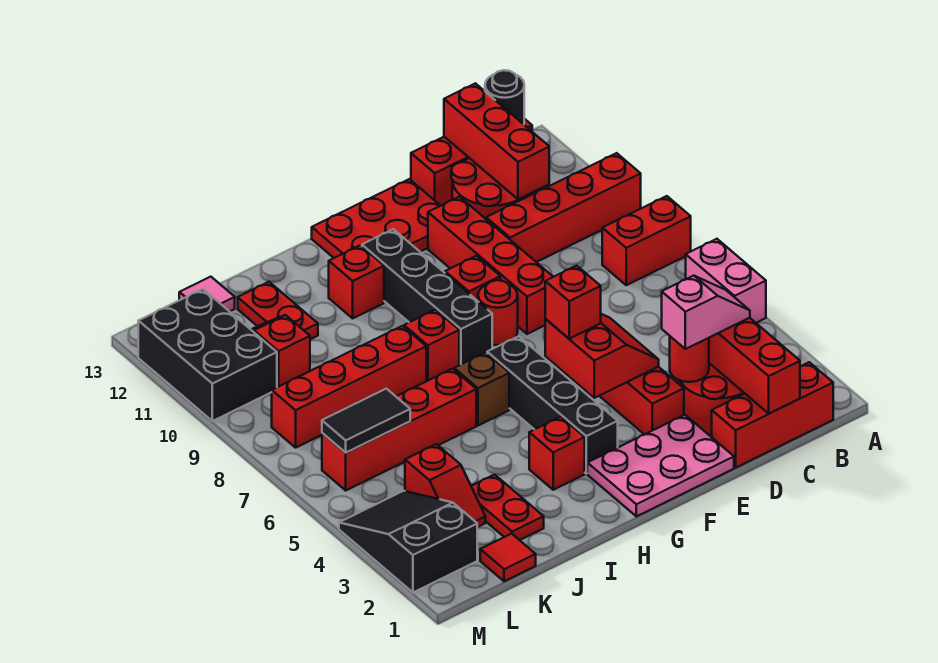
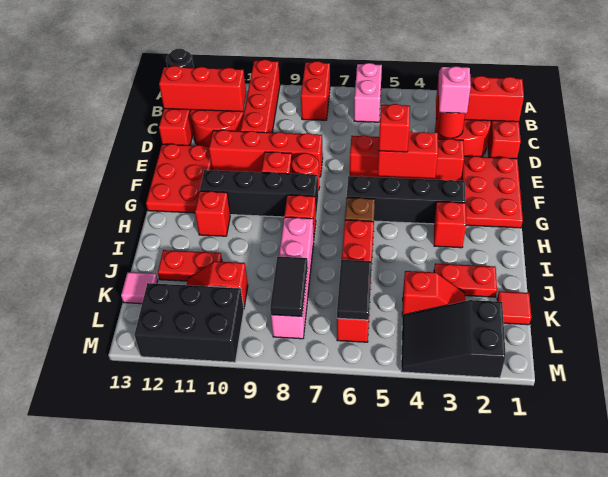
pink brick A5:A6 level 1 -> pink brick A6:B6 level 1
pink plate E1:G2 level 1 -> red plate E1:G2 level 1
red brick I8:L8 level 1 -> pink brick I8:L8 level 1
none -> black tile K8:L8 level 2

